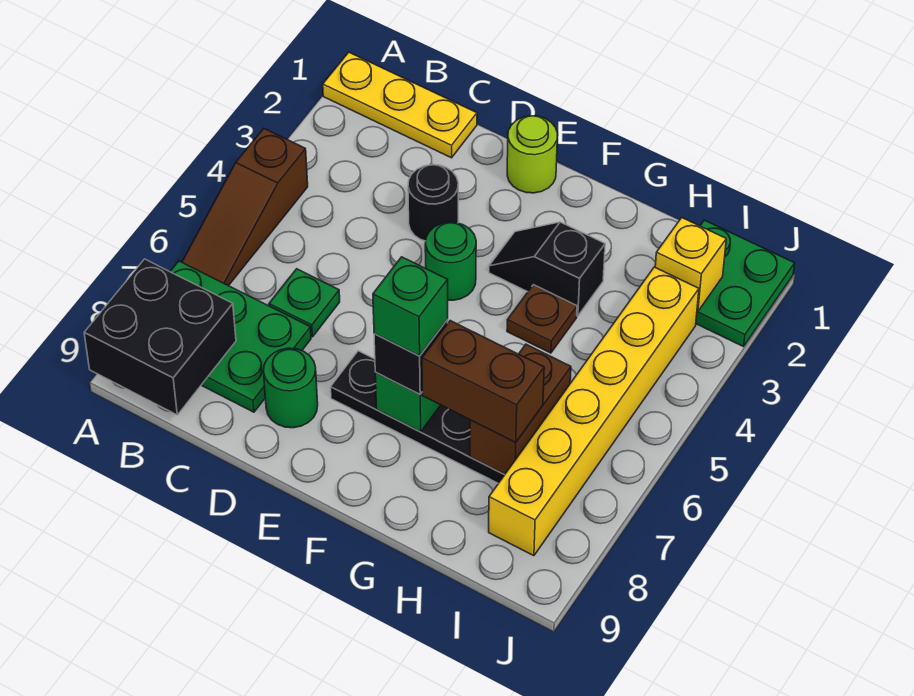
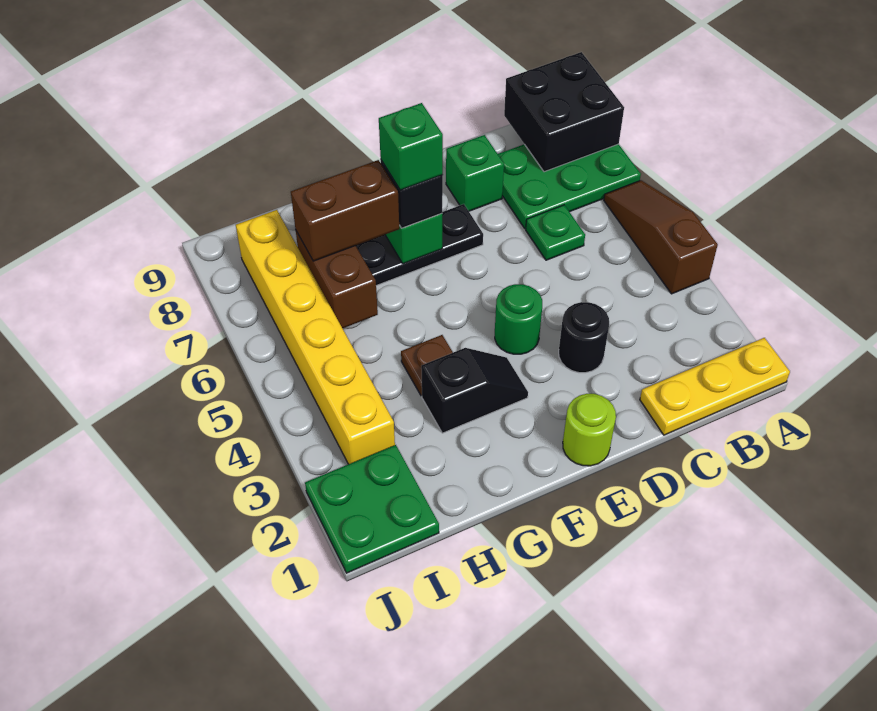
green round brick D8 level 1 -> green brick D8 level 1
yellow brick I2 level 2 -> none

